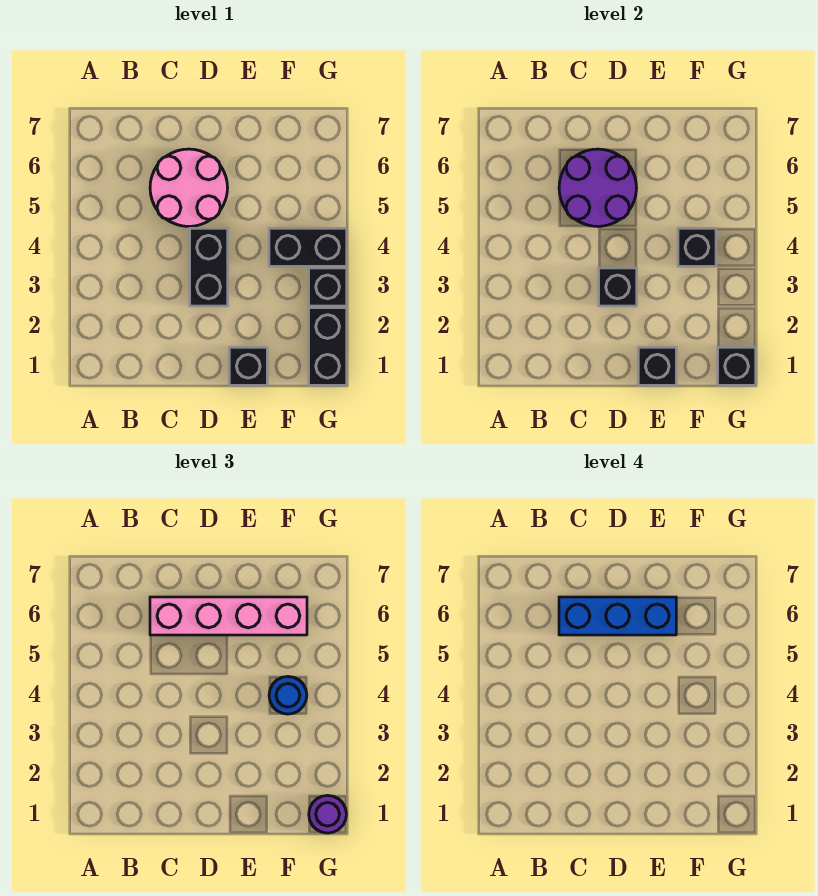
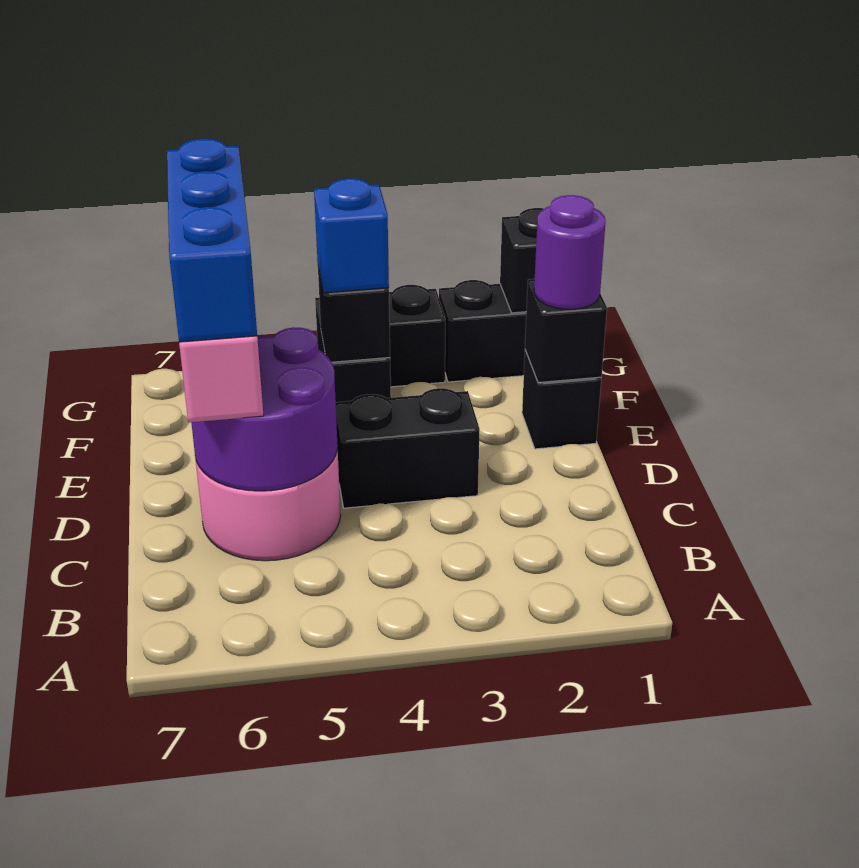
black brick D3 level 2 -> none
blue round brick F4 level 3 -> blue brick F4 level 3
purple round brick G1 level 3 -> purple round brick E1 level 3

